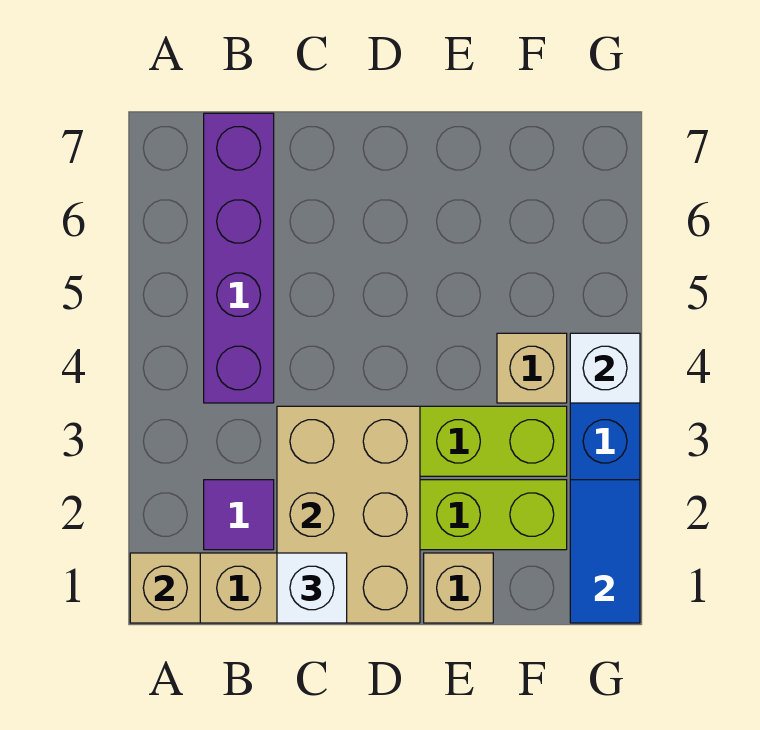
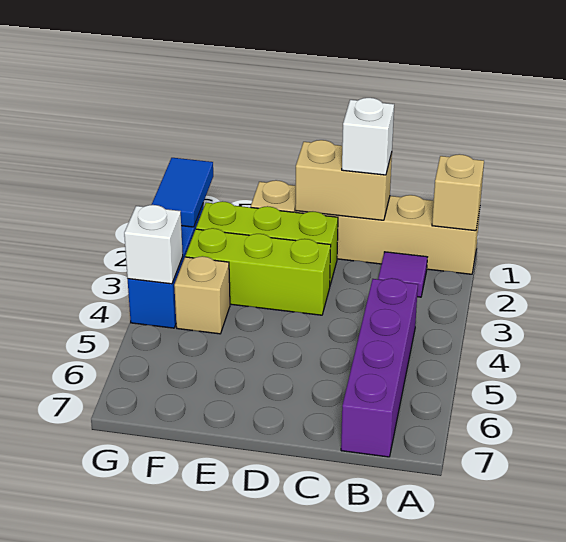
tan brick C1:D3 level 2 -> tan brick C1:D1 level 2

